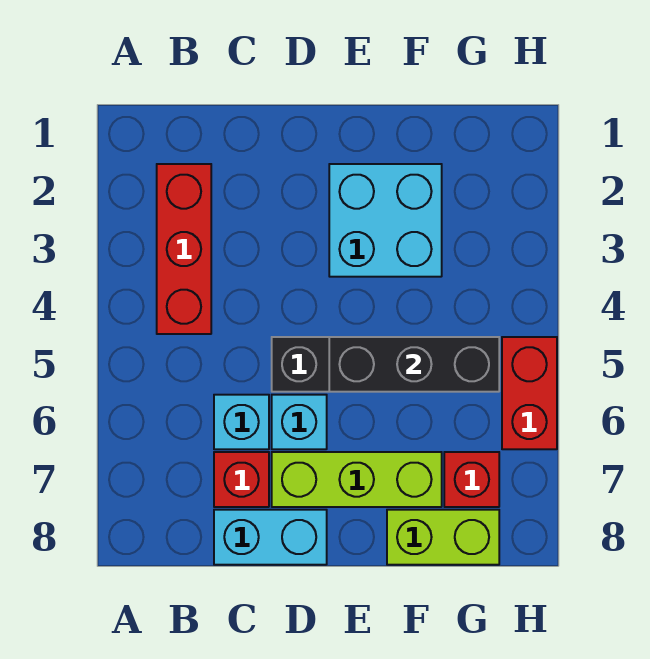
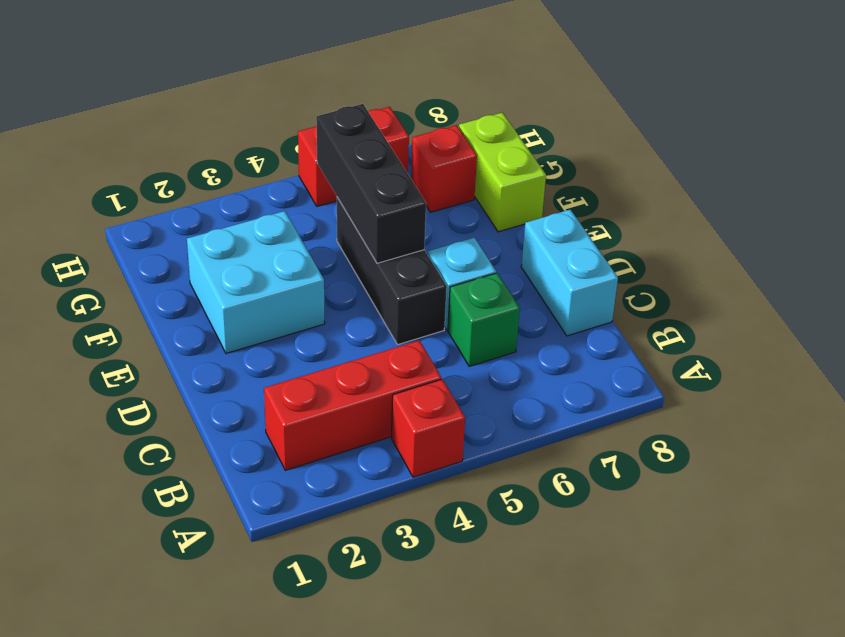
cyan brick C6 level 1 -> green brick C6 level 1
red brick C7 level 1 -> red brick A4 level 1
lime brick D7:F7 level 1 -> none

